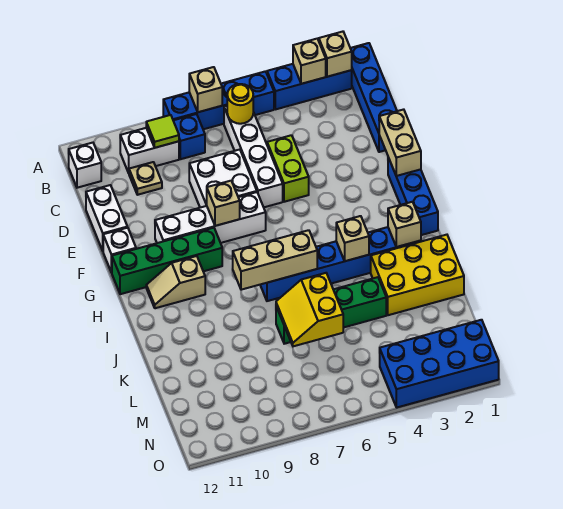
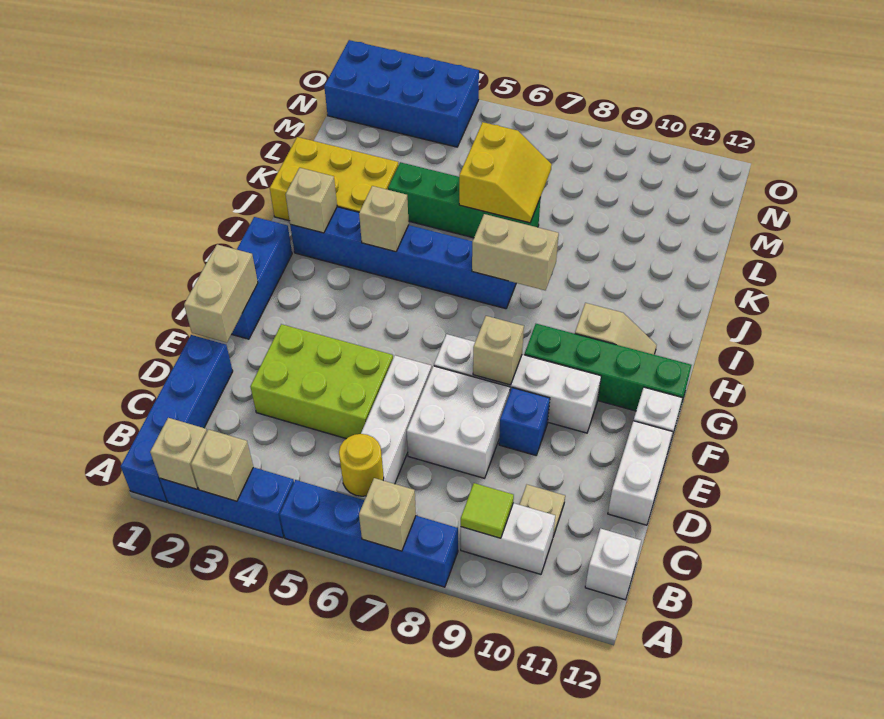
blue brick B8 level 1 -> blue brick E9 level 1
lime brick D5:E5 level 1 -> lime brick D3:E5 level 1
tan brick I6:I8 level 2 -> tan brick I7:I8 level 2

